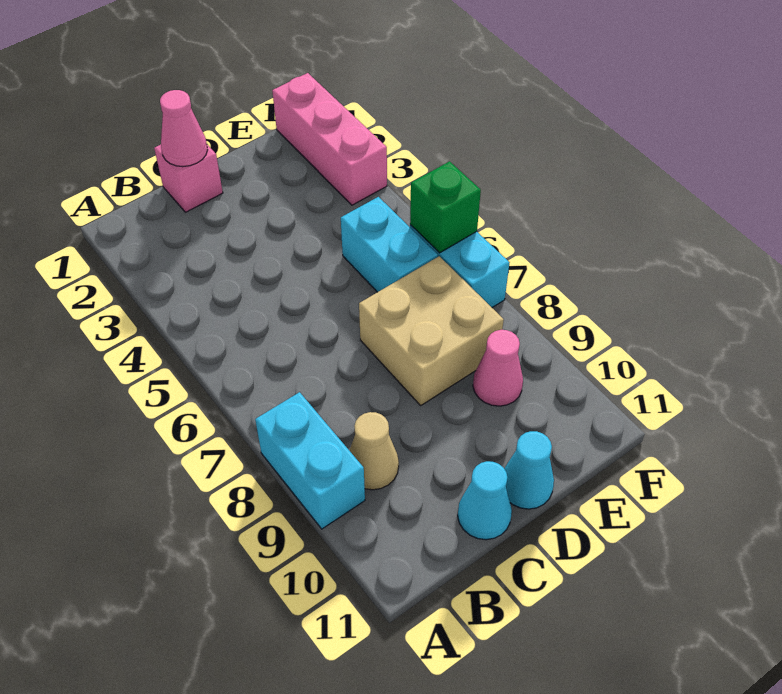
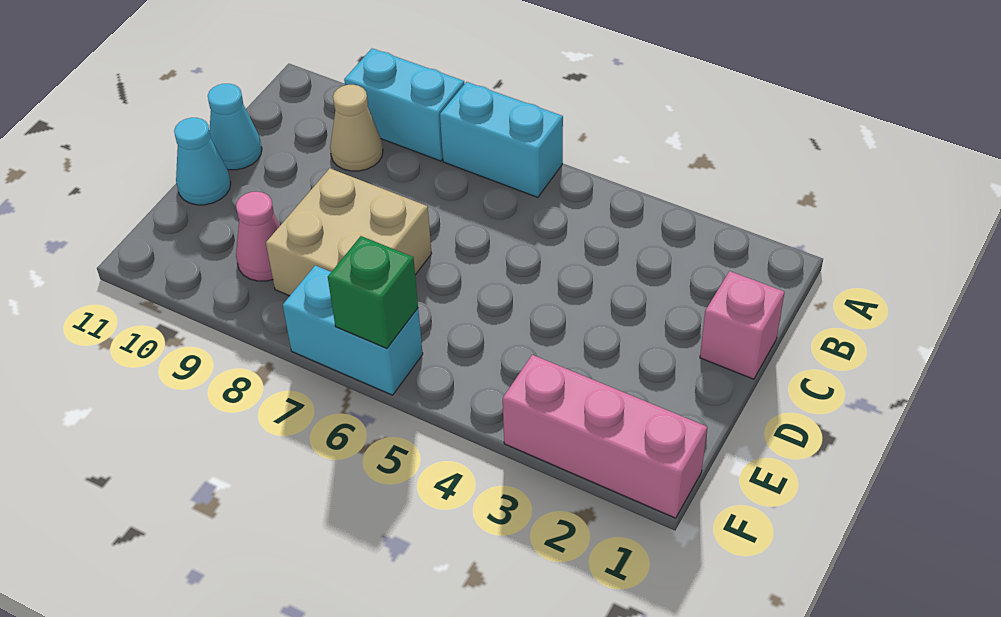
pink cone C1 level 2 -> none
cyan brick E5:E6 level 1 -> cyan brick A6:A7 level 1

